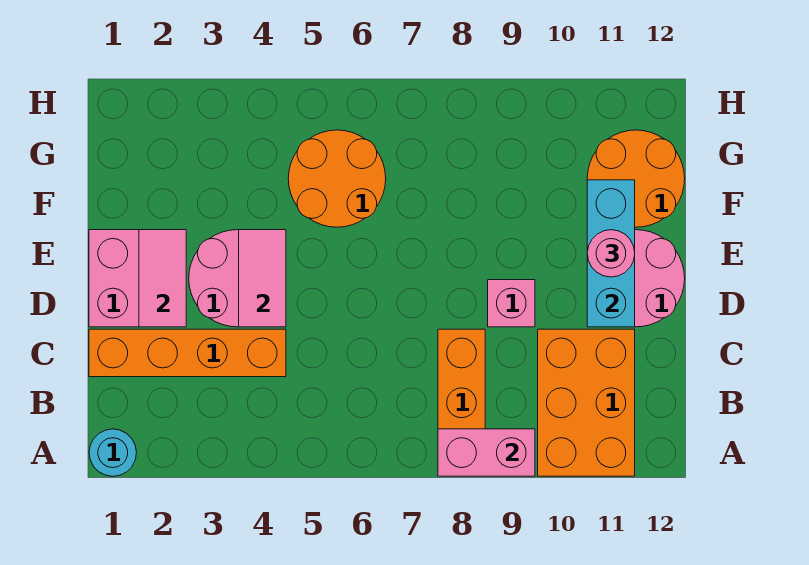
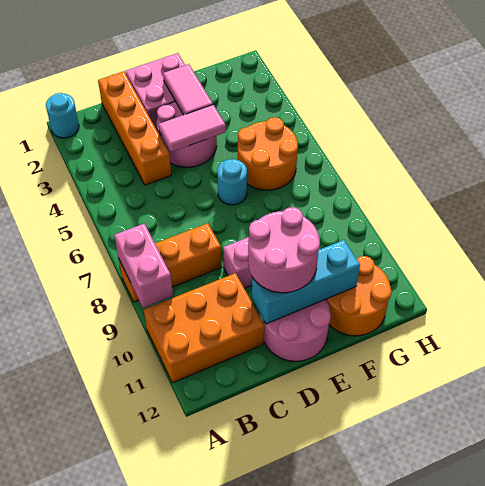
pink tile D2:E2 level 2 -> pink tile E2:E3 level 2
none -> cyan round brick E6 level 1
pink round brick E11 level 3 -> pink round brick D10:E11 level 3

